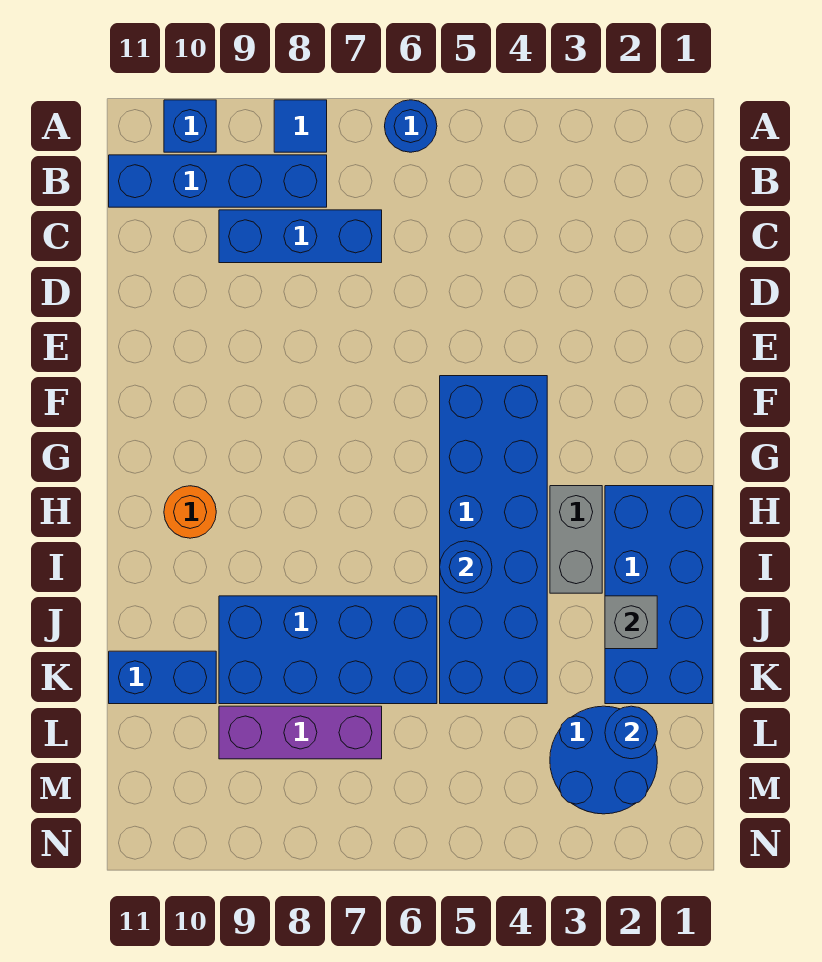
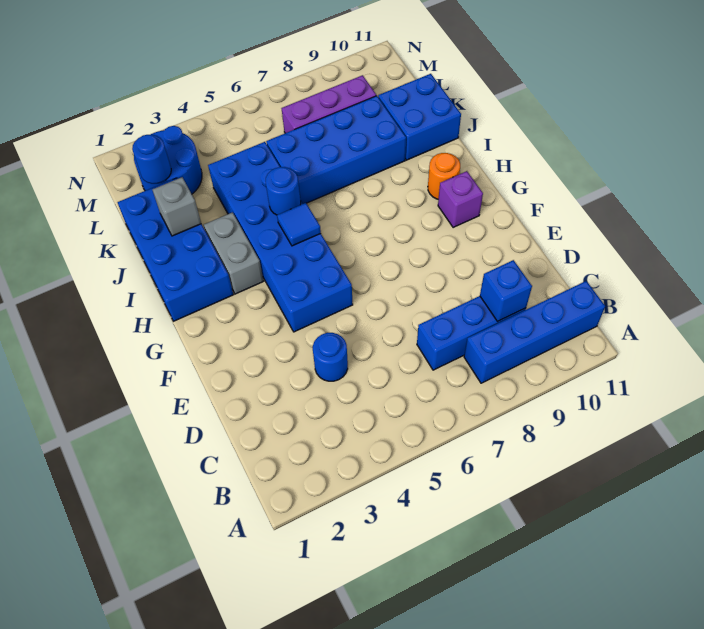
blue round brick A6 level 1 -> blue round brick D4 level 1
blue tile A8 level 1 -> blue tile H5 level 2
blue brick A10 level 1 -> blue brick C9 level 2
none -> purple brick G10 level 1
blue brick K10:K11 level 1 -> blue brick J10:K11 level 1

